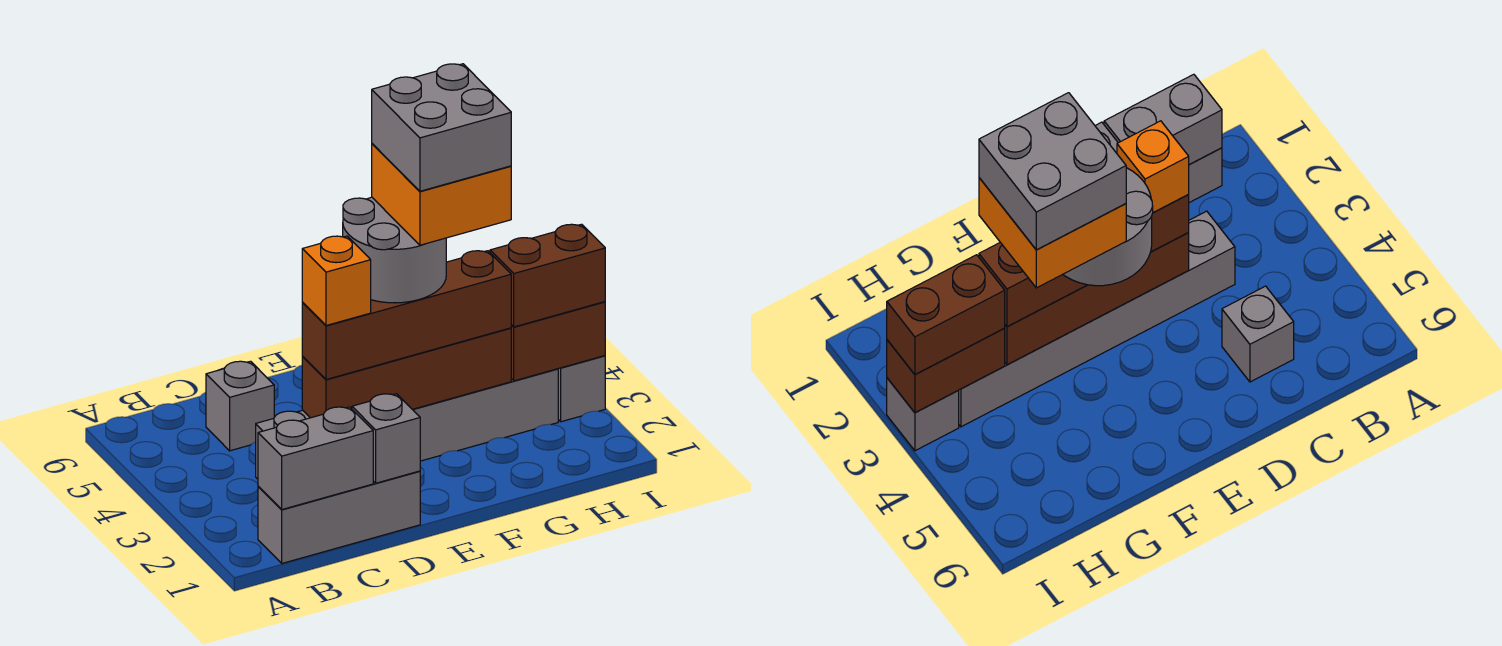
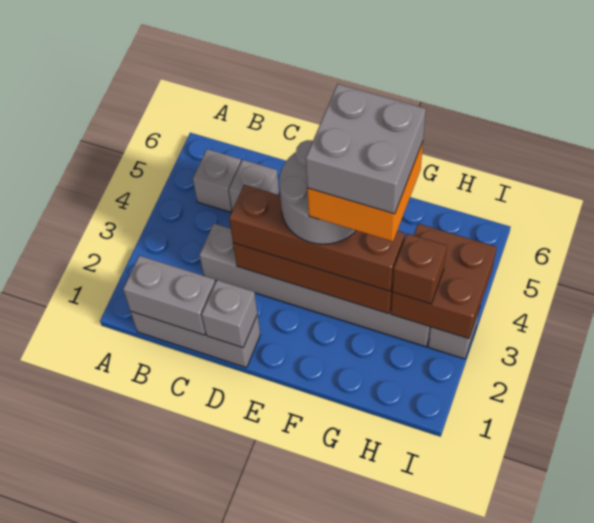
none -> grey brick B5 level 1
orange brick D3 level 4 -> none
brown brick H3:I3 level 2 -> brown brick H3:I4 level 2
brown brick H3:I3 level 3 -> brown brick H3 level 3

